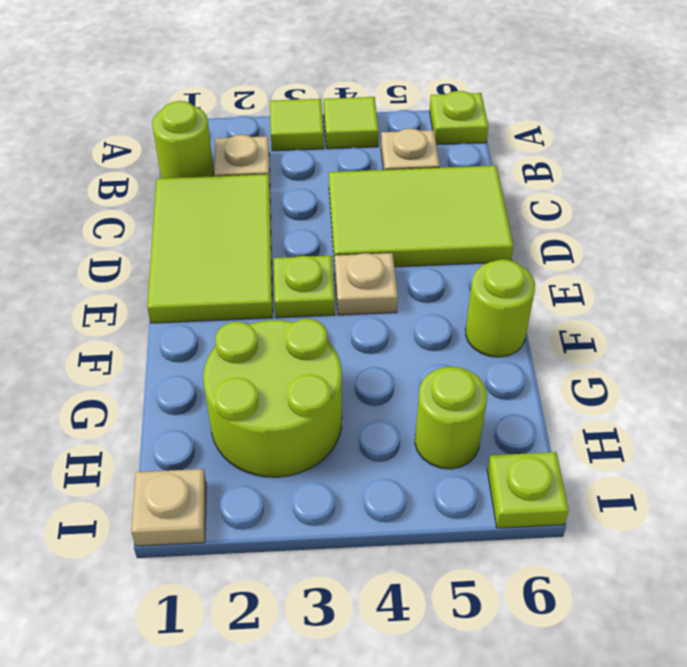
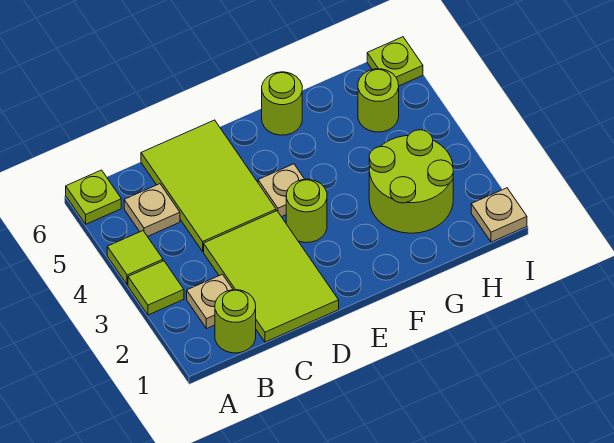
lime tile C1:E2 level 1 -> lime tile C1:D3 level 1
lime plate E3 level 1 -> lime round brick E3 level 1

